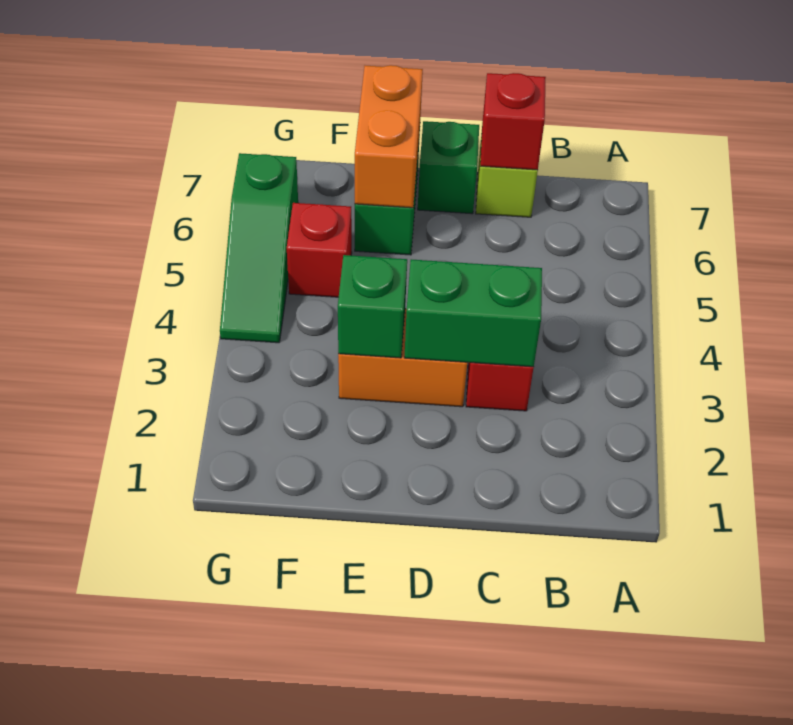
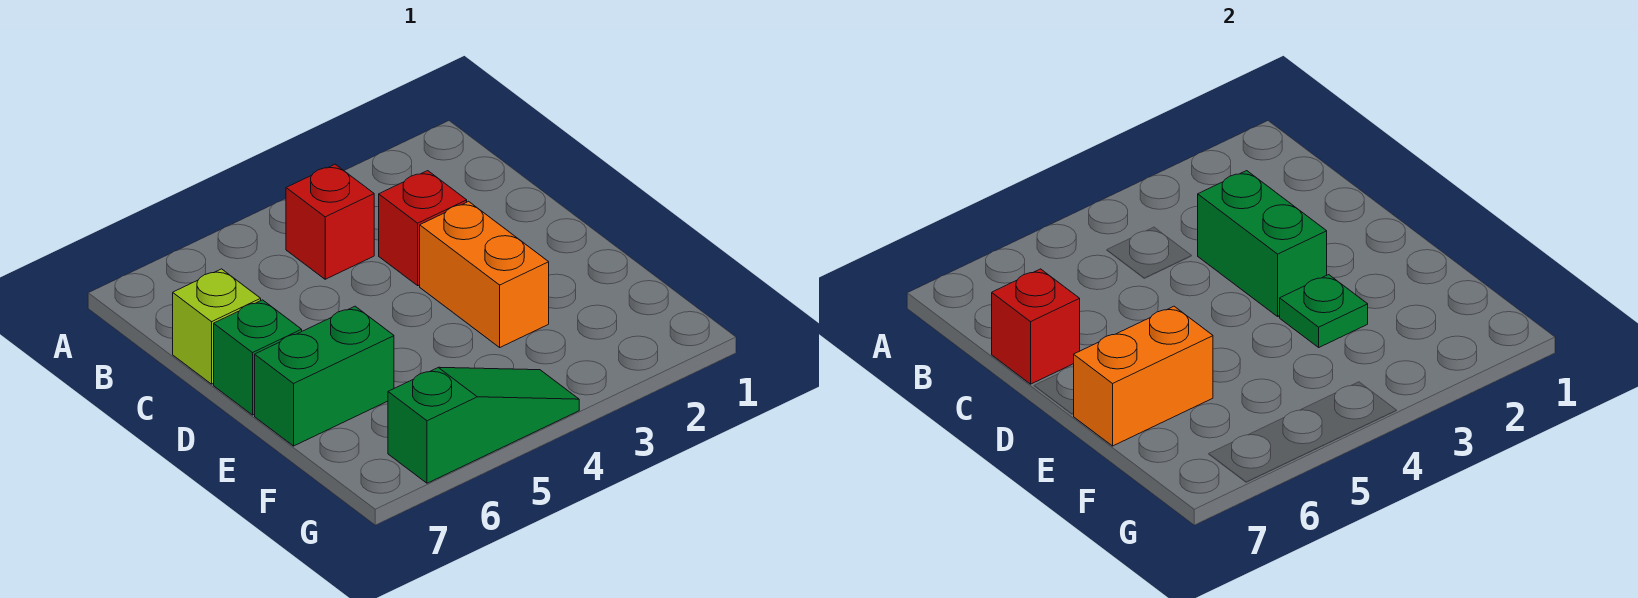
green brick E3 level 2 -> green plate E3 level 2
red brick F5 level 1 -> red brick B4 level 1

